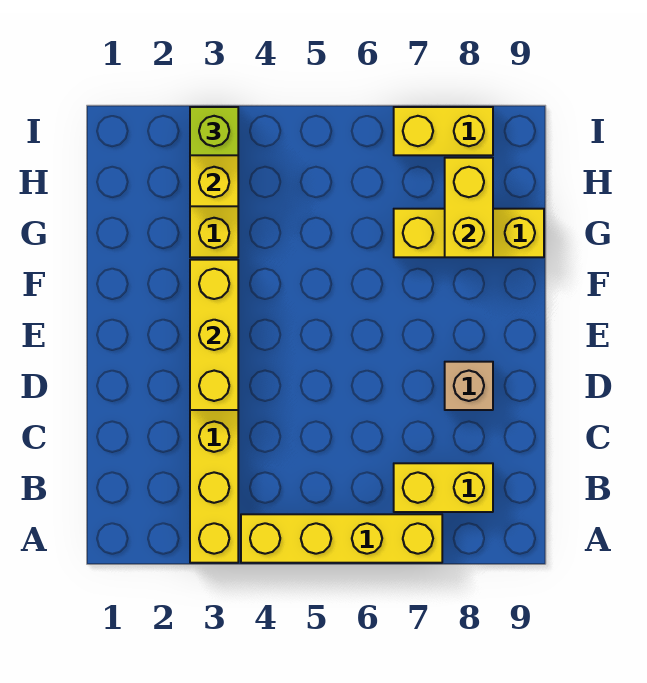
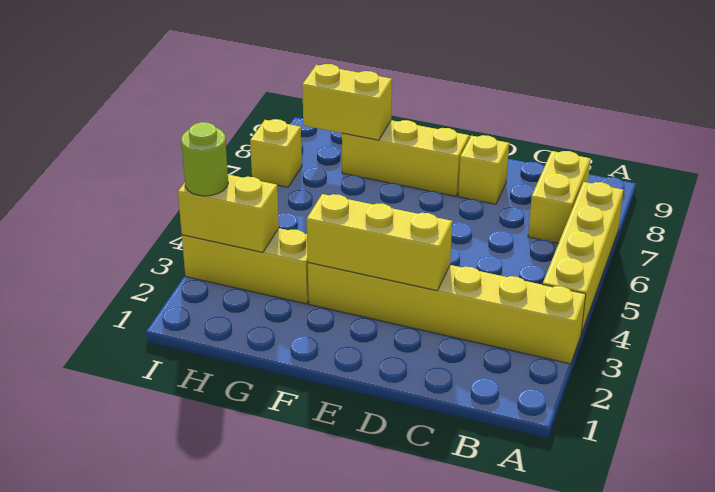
tan brick D8 level 1 -> yellow brick D8 level 1
yellow brick G7:G9 level 1 -> yellow brick E8:G8 level 1
lime brick I3 level 3 -> lime round brick I3 level 3
yellow brick I7:I8 level 1 -> yellow brick I7 level 1

